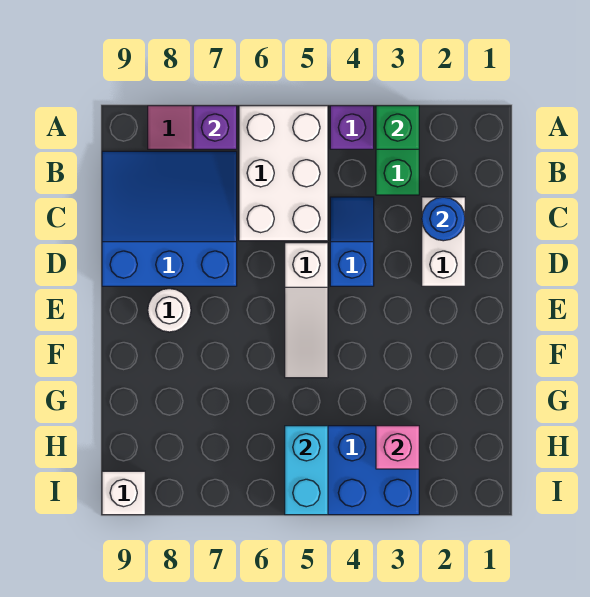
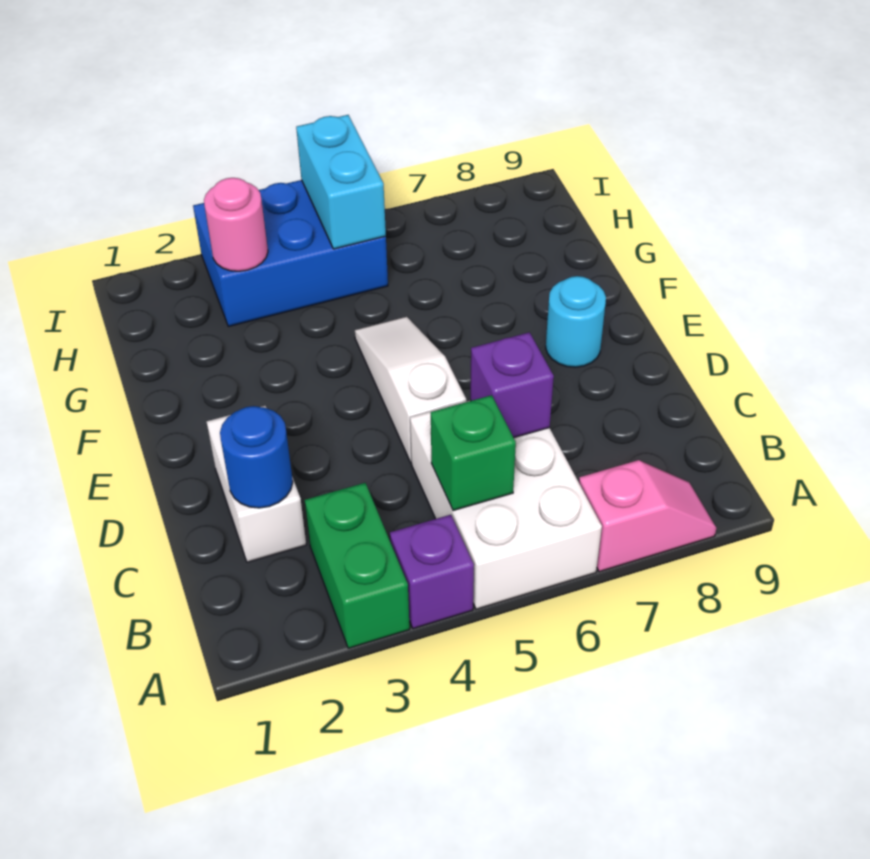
green brick A3 level 2 -> green brick B5 level 2
purple brick A7 level 2 -> purple brick C6 level 2
blue slope B7:D9 level 1 top D -> none
blue slope C4:D4 level 1 top D -> none
white round brick E8 level 1 -> cyan round brick E8 level 1
pink brick H3 level 2 -> pink round brick H3 level 2
white brick I9 level 1 -> none

